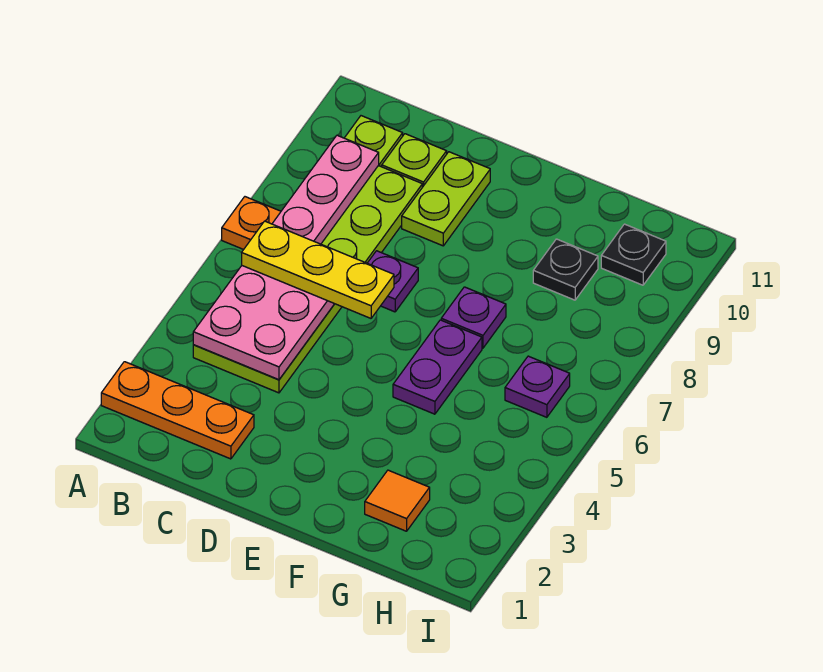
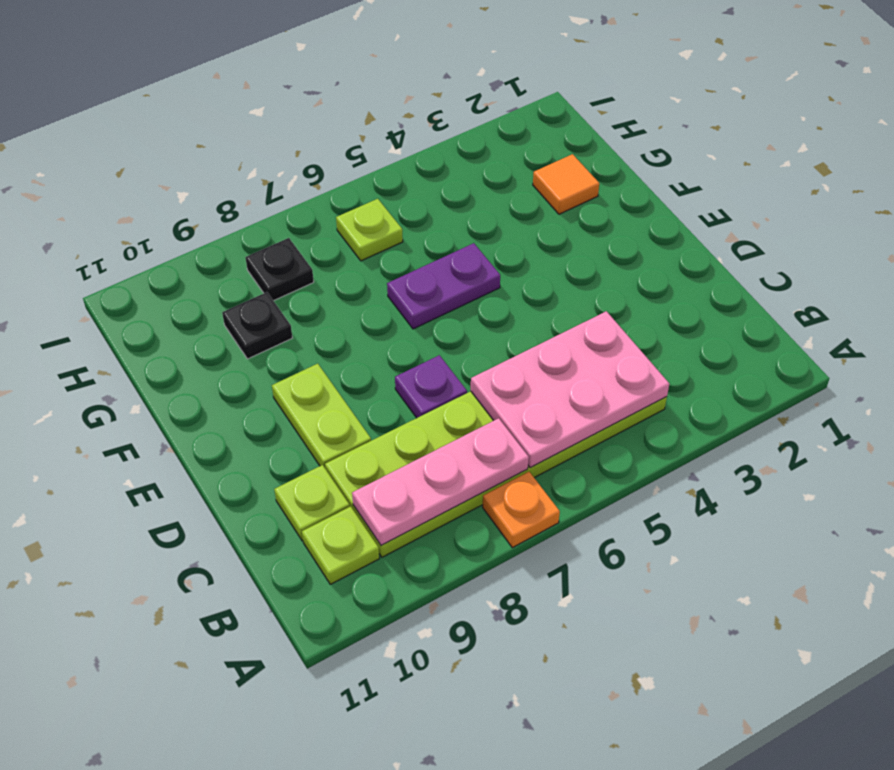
orange plate A2:C2 level 1 -> none
yellow plate B6:D6 level 3 -> none
lime plate D9:D10 level 1 -> lime plate D9:E9 level 1
purple plate F7 level 1 -> none
purple plate H6 level 1 -> lime plate H6 level 1
black plate H10 level 1 -> black plate H8 level 1

